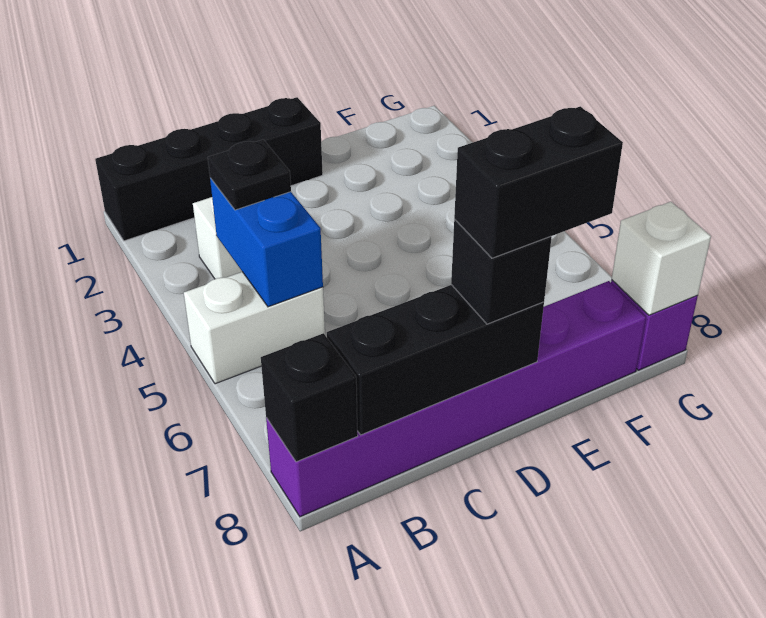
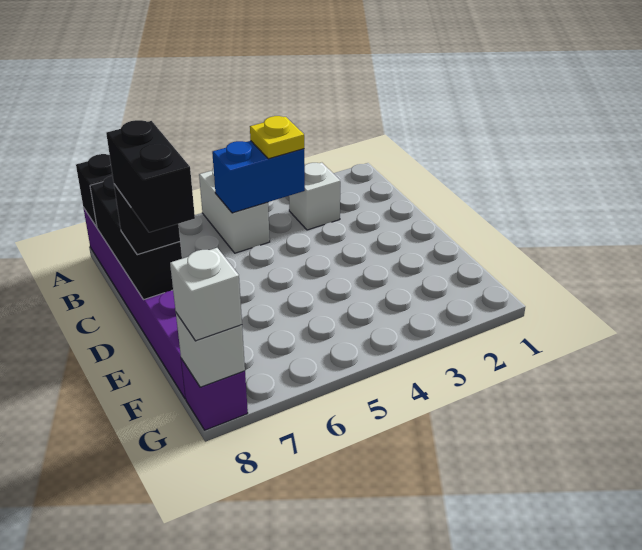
black brick A1:D1 level 1 -> none
black plate B4 level 3 -> yellow plate B4 level 3
none -> white brick G8 level 3

